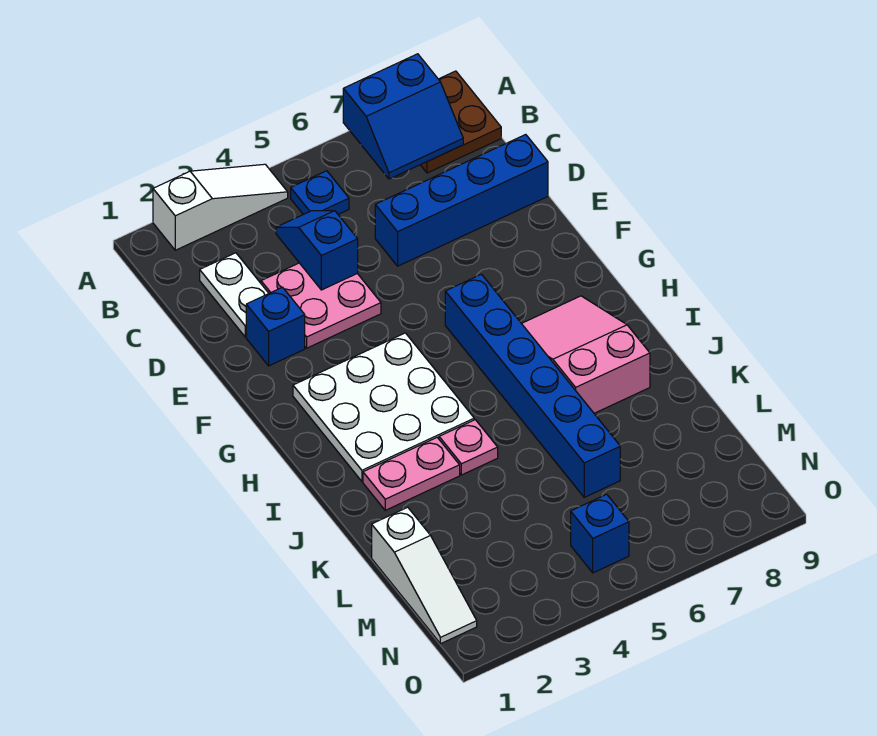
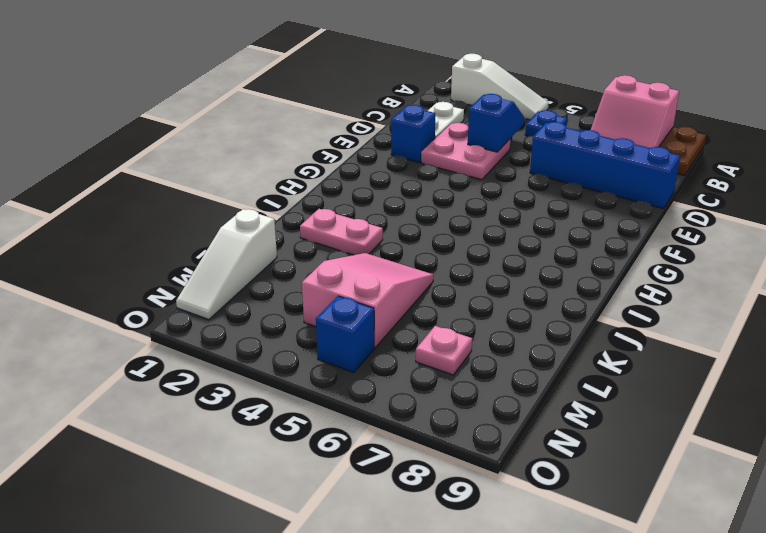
blue slope A7:B8 level 2 top A -> pink slope A7:B8 level 2 top A
white plate G2:I4 level 1 -> none
blue brick G6:L6 level 1 -> none
pink slope H7:J8 level 1 top J -> pink slope K4:M5 level 1 top M
pink plate J4 level 1 -> pink plate M7 level 1

